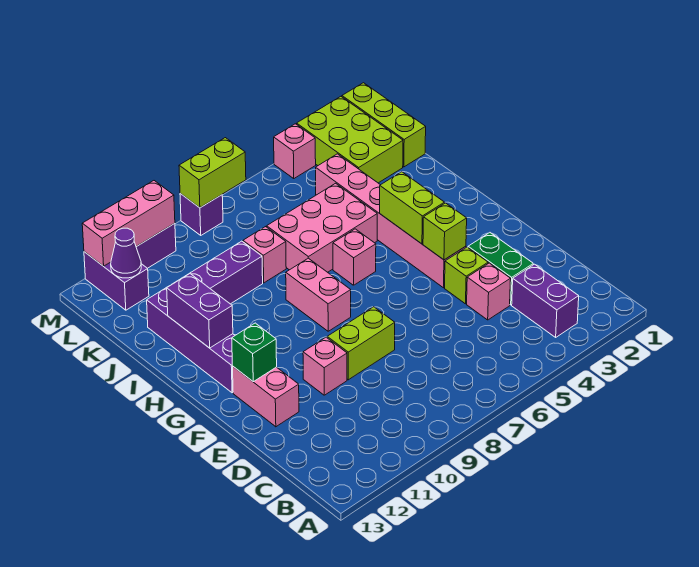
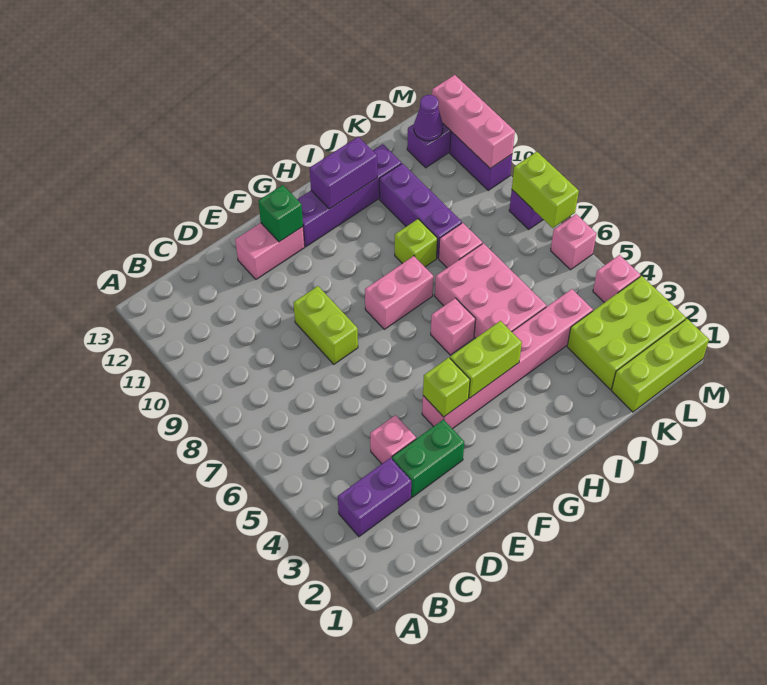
lime brick E4 level 1 -> lime brick I9 level 1
pink brick E10 level 1 -> pink brick M6 level 1

